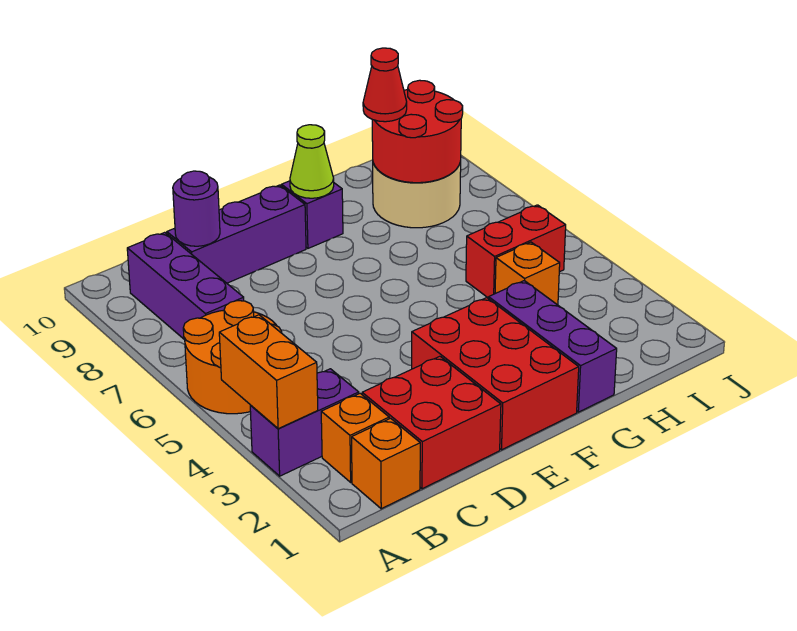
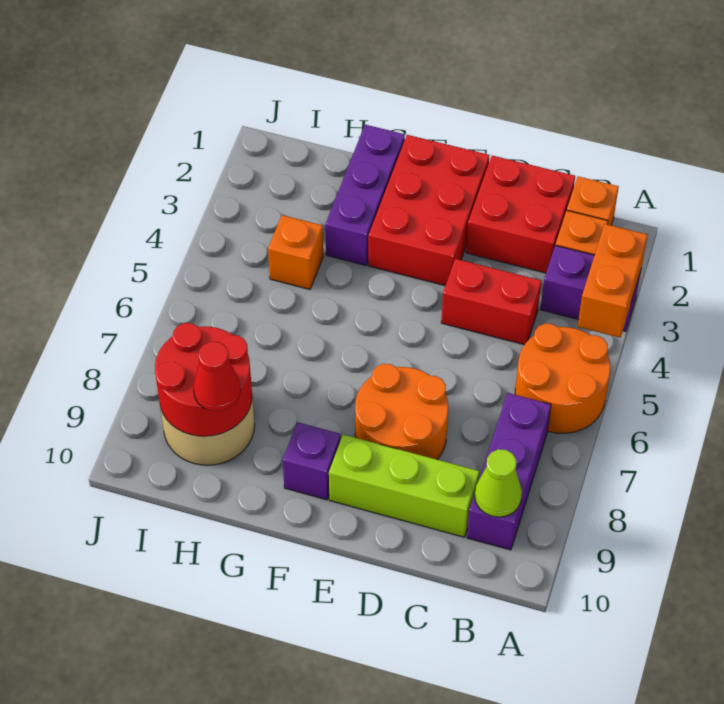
purple brick C9:E9 level 1 -> lime brick C9:E9 level 1
purple round brick C9 level 2 -> none
none -> orange round brick D7:E8 level 1
lime cone F9 level 2 -> lime cone B9 level 2
red brick H5:I5 level 1 -> red brick C4:D4 level 1

